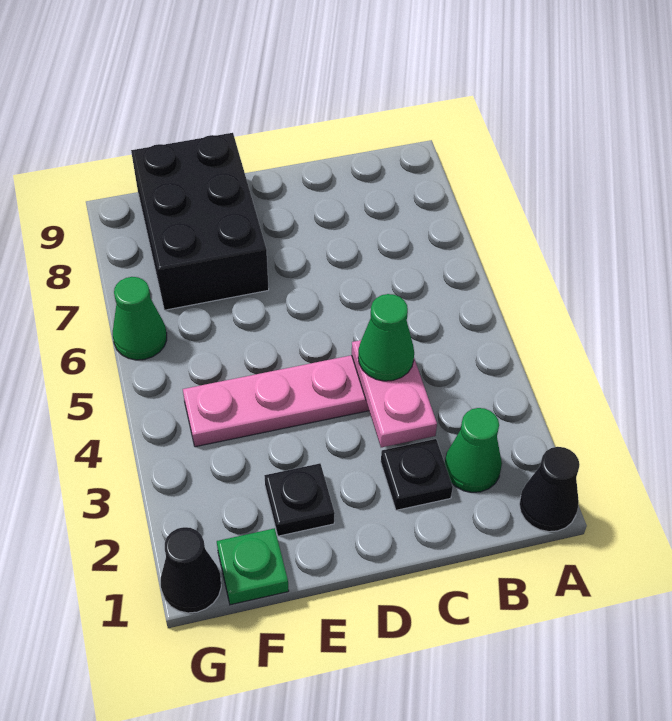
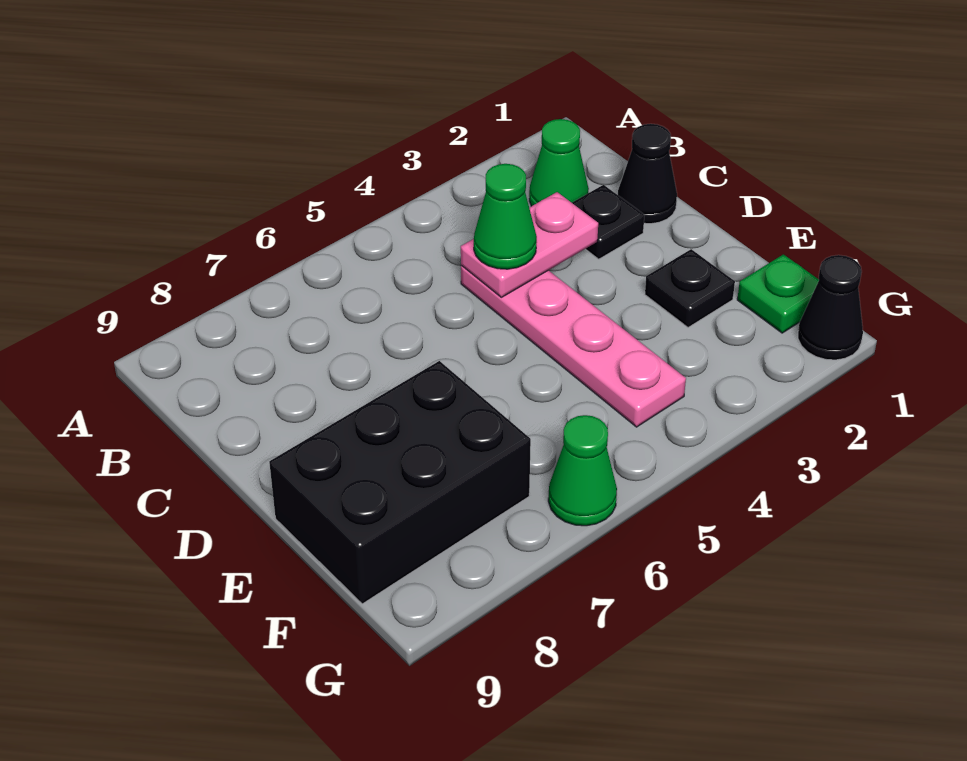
black cone A1 level 1 -> black cone C1 level 1

